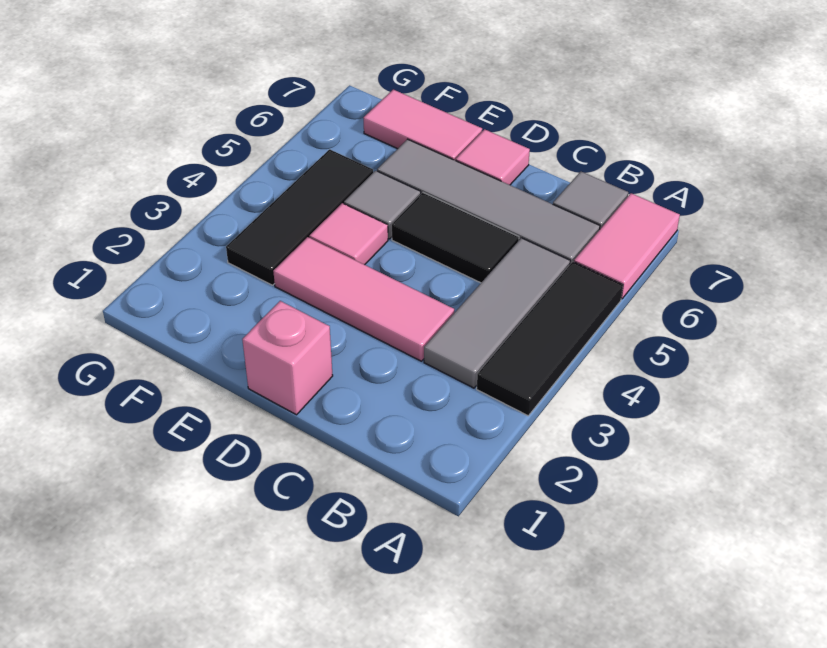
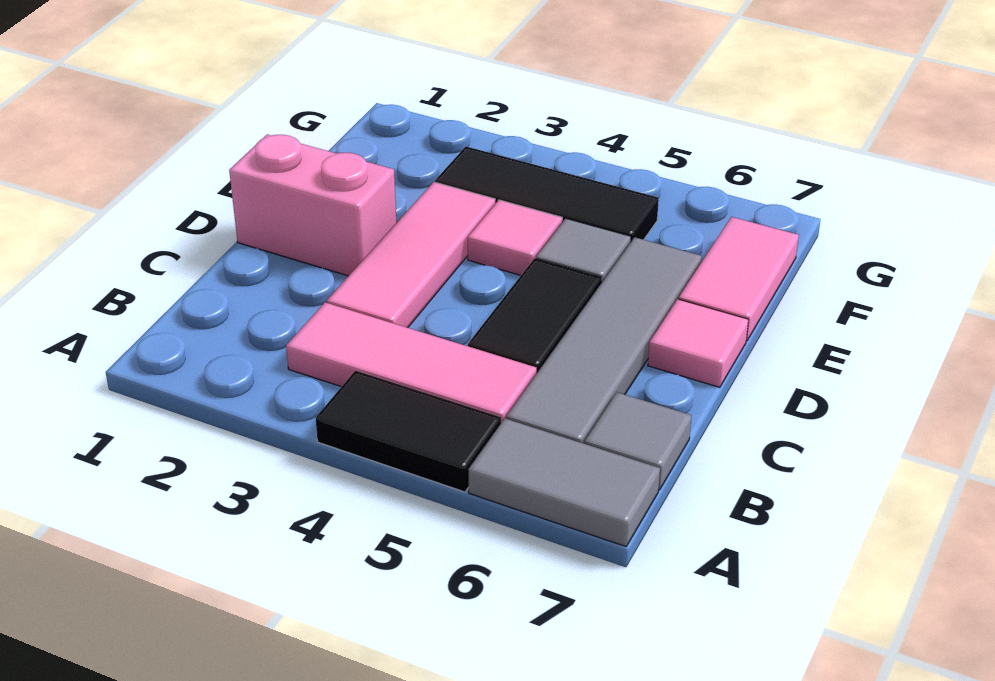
black tile A3:A5 level 1 -> black tile A4:A5 level 1
pink tile A6:A7 level 1 -> grey tile A6:A7 level 1
grey tile B3:B5 level 1 -> pink tile B3:B5 level 1
pink brick D1 level 1 -> pink brick D1:D2 level 1

